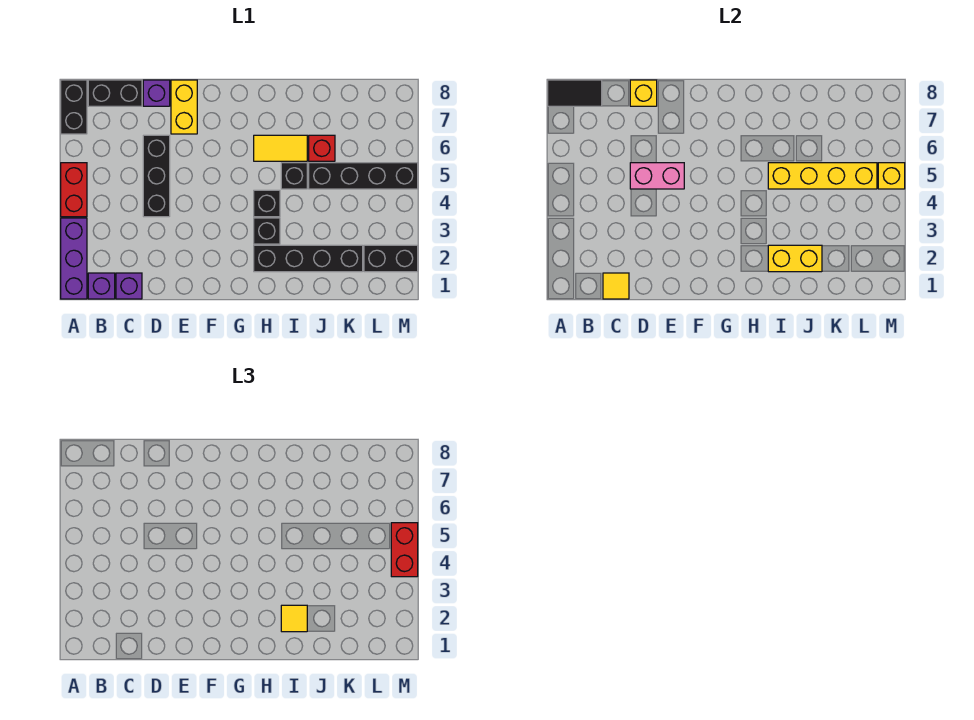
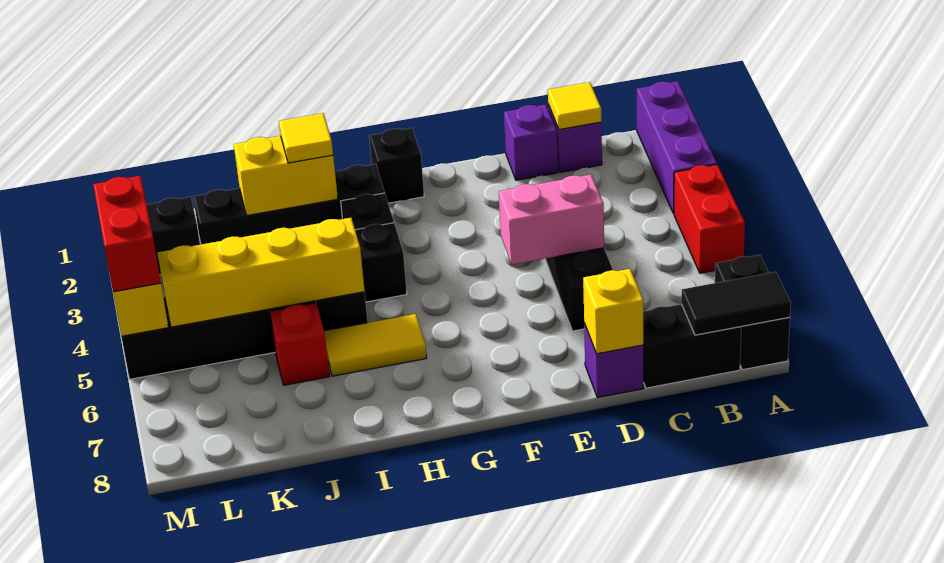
purple brick B1 level 1 -> purple brick D1 level 1
yellow brick E7:E8 level 1 -> none
none -> black brick G1 level 1

